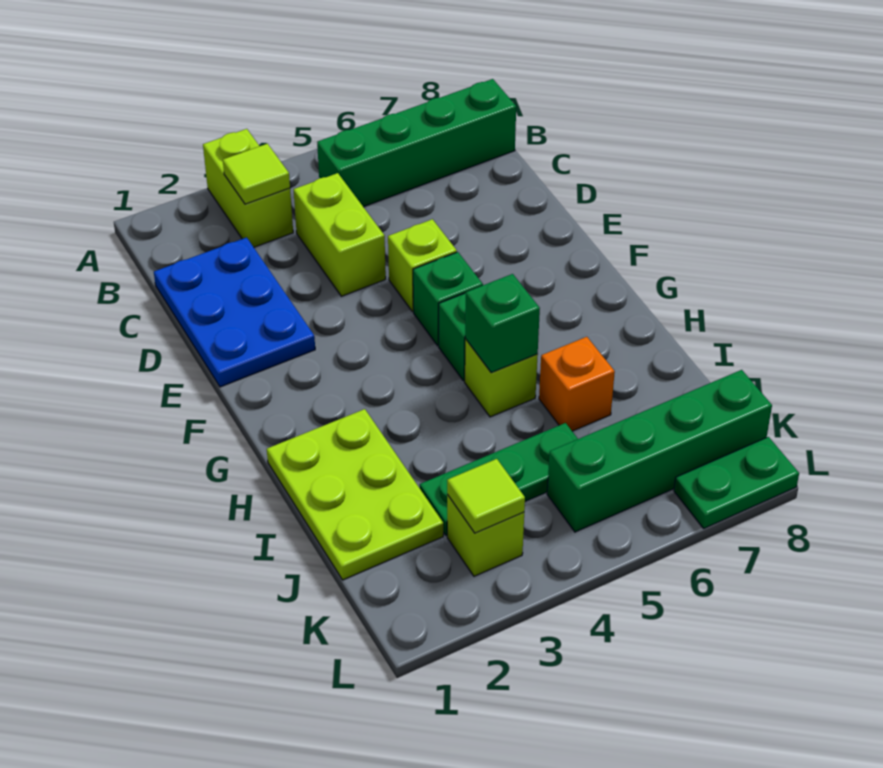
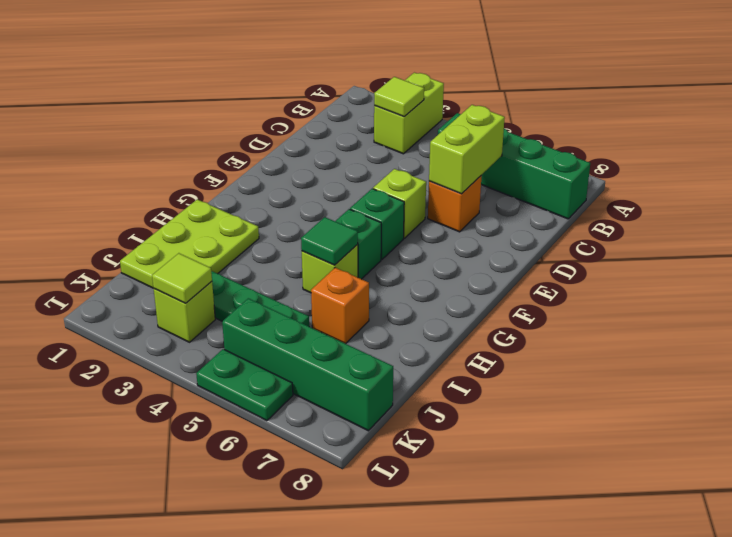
blue plate C1:E2 level 1 -> none
lime brick C4:D4 level 1 -> lime brick C6:D6 level 2
none -> orange brick D6 level 1
green brick H5 level 2 -> green tile H5 level 2
green plate L7:L8 level 1 -> green plate L5:L6 level 1

